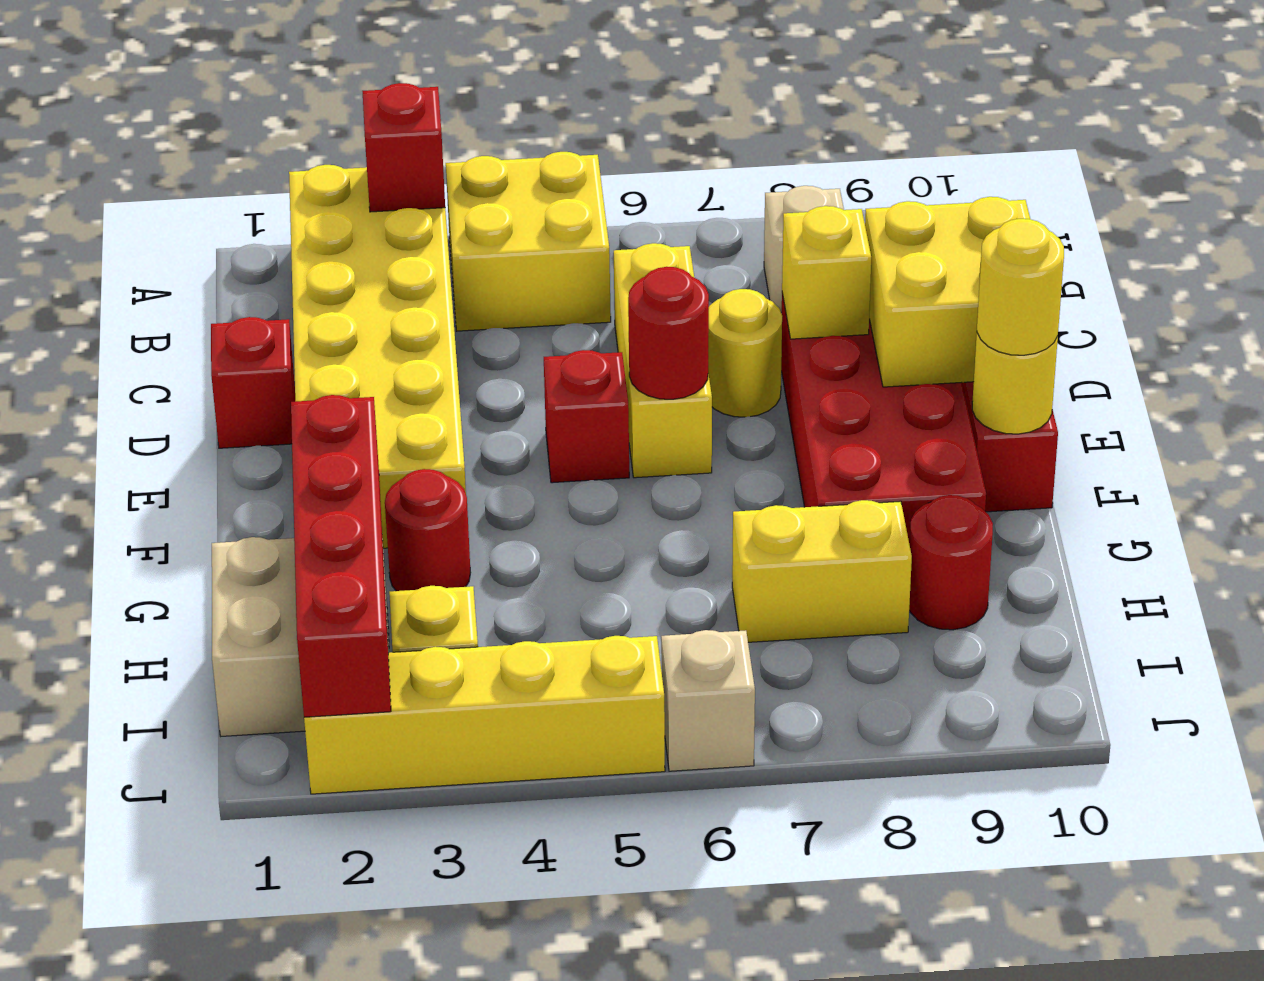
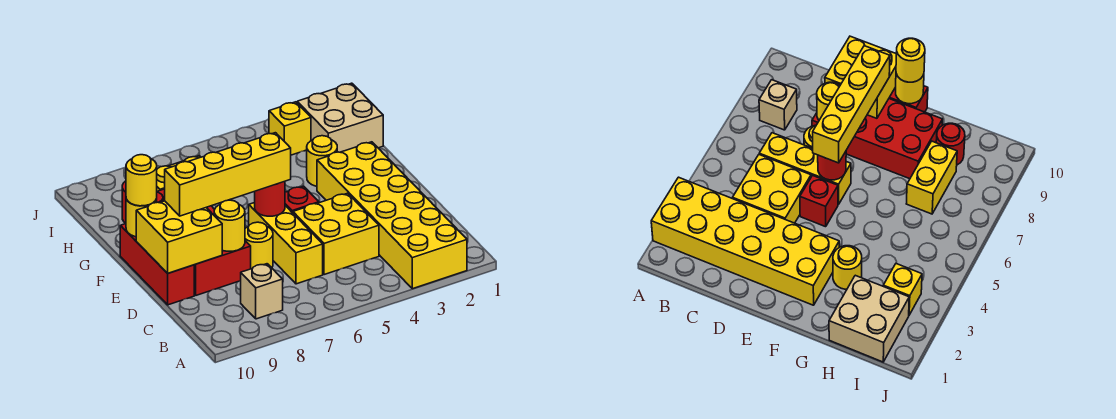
red brick A3 level 2 -> none
yellow brick A4:B5 level 1 -> yellow brick C4:D5 level 1
red brick D1 level 1 -> none
yellow brick D8 level 2 -> yellow round brick D8 level 2
red brick G2:J2 level 2 -> none
red round brick G3 level 1 -> yellow round brick G3 level 1
yellow brick J2:J5 level 1 -> yellow brick E6:E9 level 3
tan brick J6 level 1 -> none

